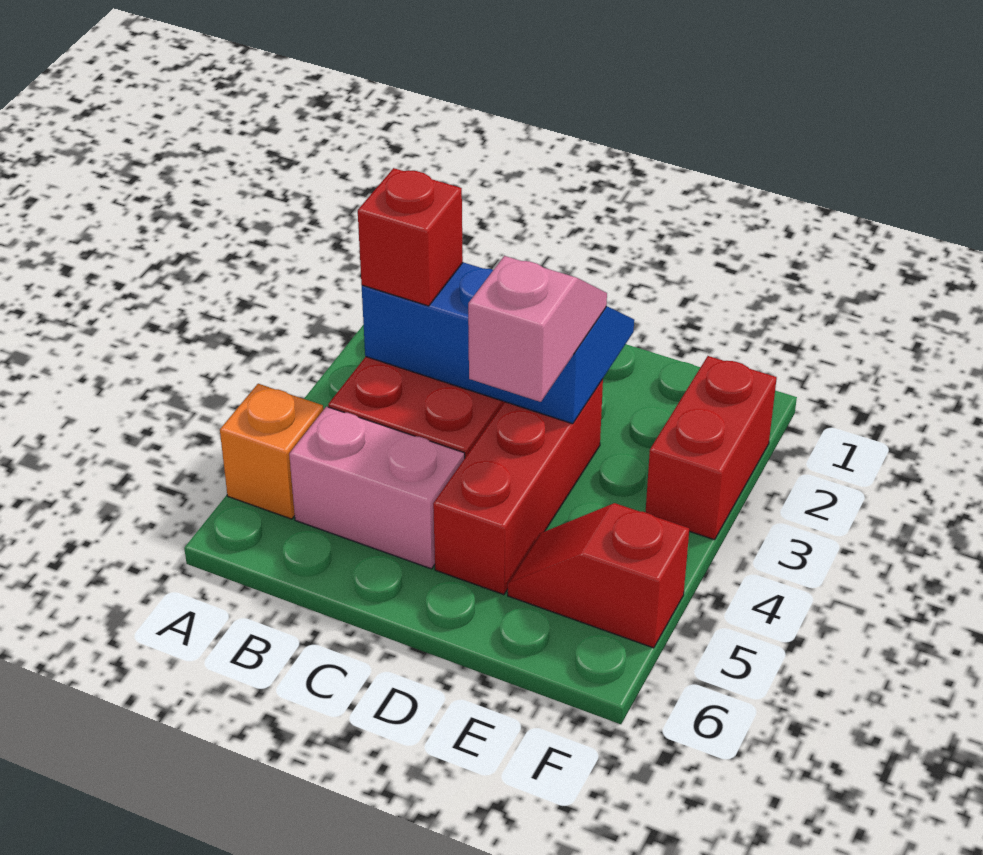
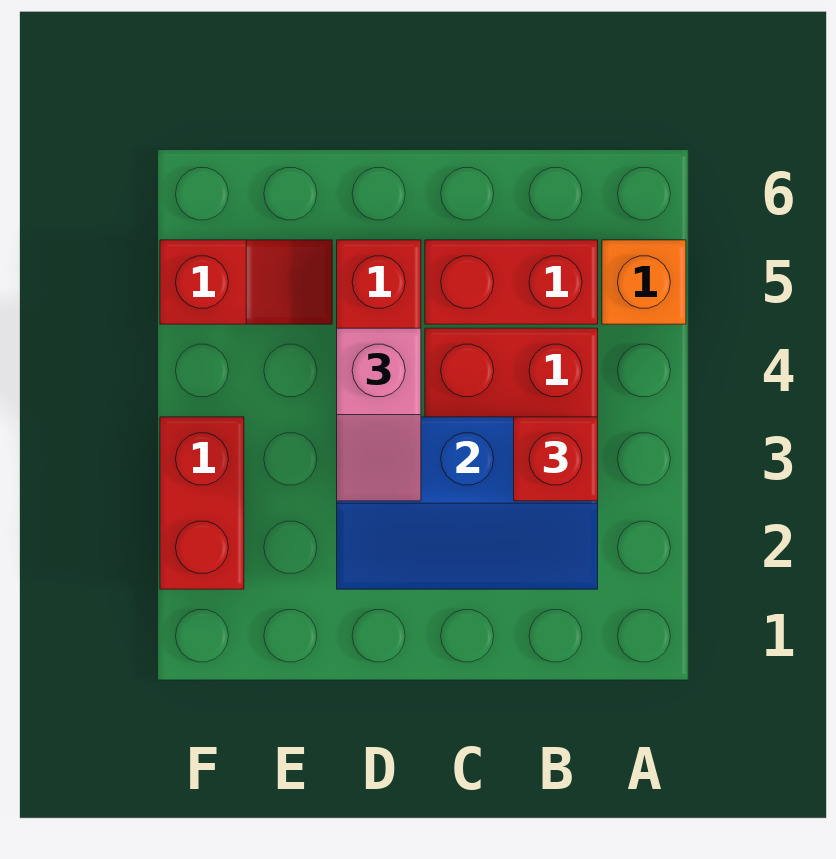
pink brick B5:C5 level 1 -> red brick B5:C5 level 1

